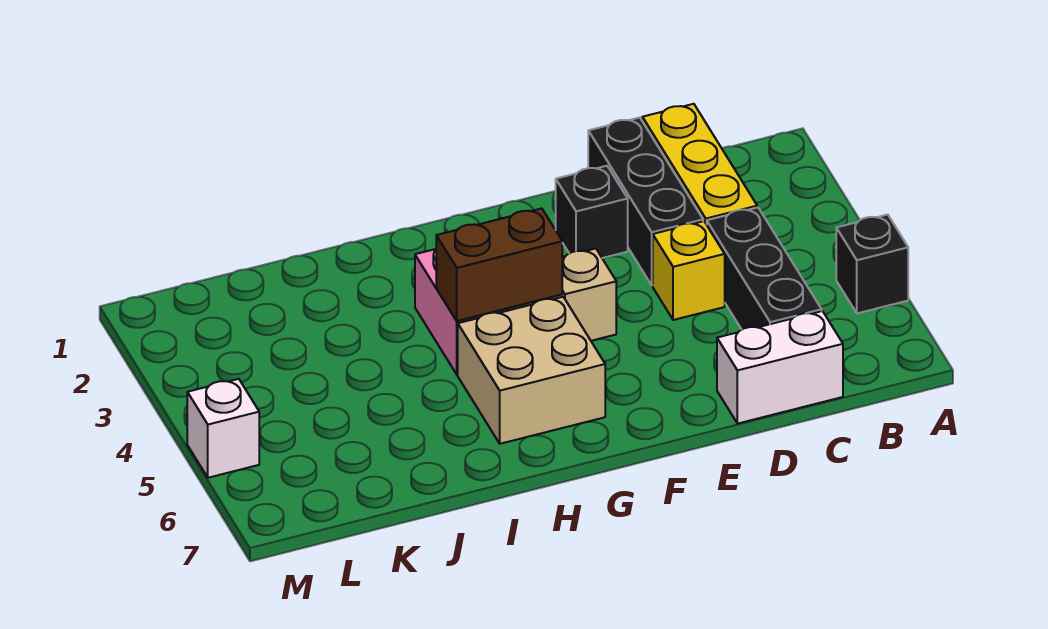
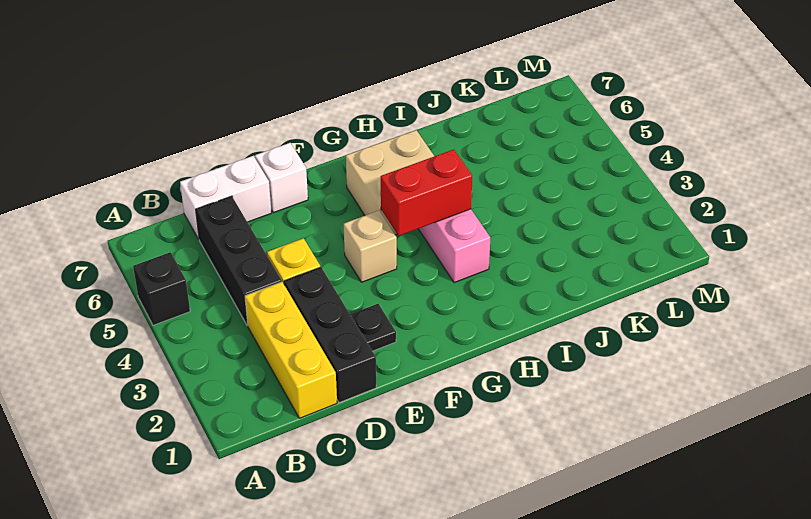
black brick E2 level 1 -> black plate E2 level 1
brown brick G4:H4 level 2 -> red brick G4:H4 level 2
white brick M5 level 1 -> white brick E7 level 1

